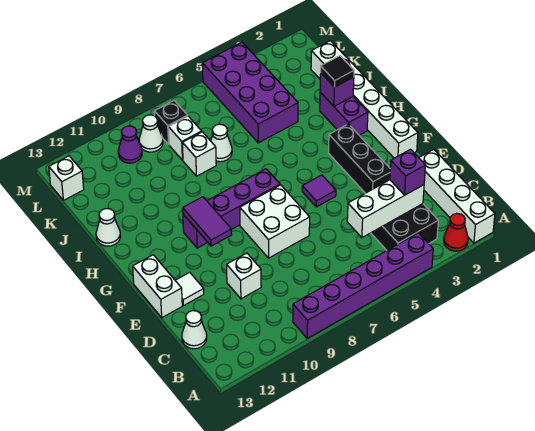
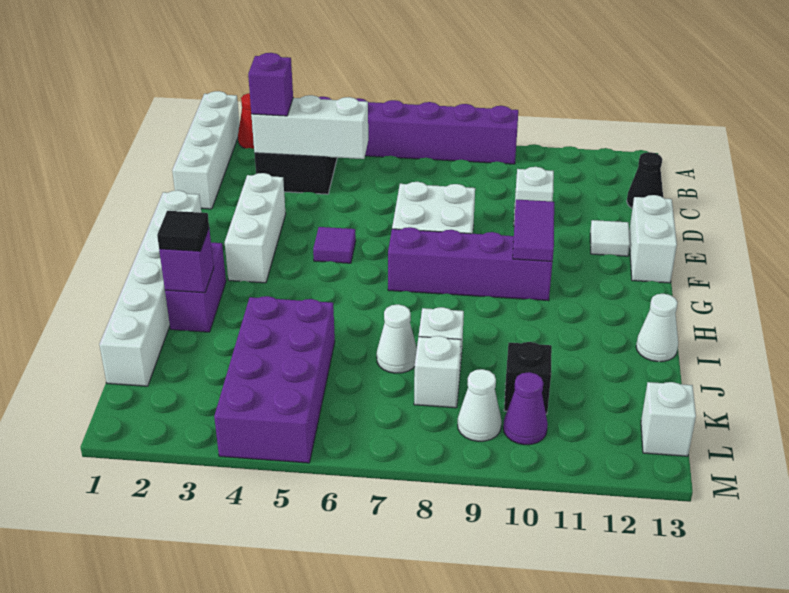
white cone C13 level 1 -> black cone C13 level 1
black brick E3:G3 level 1 -> white brick E3:G3 level 1
black brick L8 level 1 -> black brick K10 level 1

